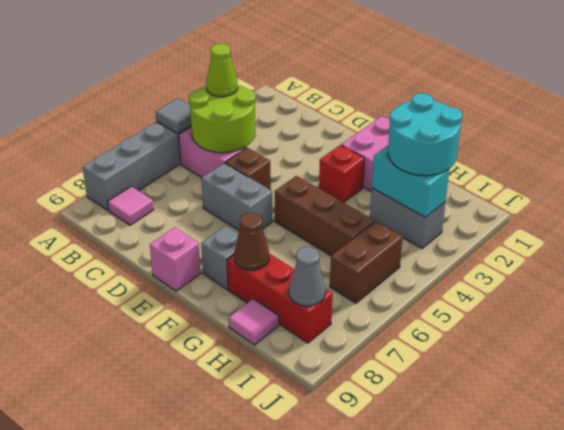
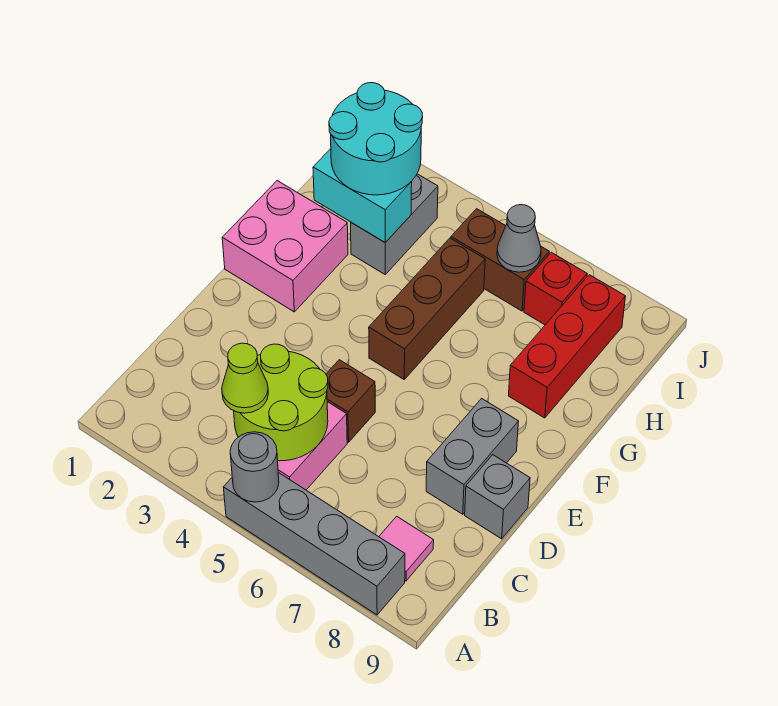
grey tile A5 level 2 -> grey round brick A5 level 2
grey brick D6:E6 level 1 -> grey brick D8:E8 level 1
pink brick E9 level 1 -> none
red brick F3 level 1 -> red brick I7 level 1
grey brick F8 level 1 -> grey brick D9 level 1
brown cone G8 level 2 -> none
cyan brick H3:I3 level 2 -> cyan brick H2:H3 level 2
pink tile H9 level 1 -> none
grey cone I8 level 2 -> grey cone I6 level 2

